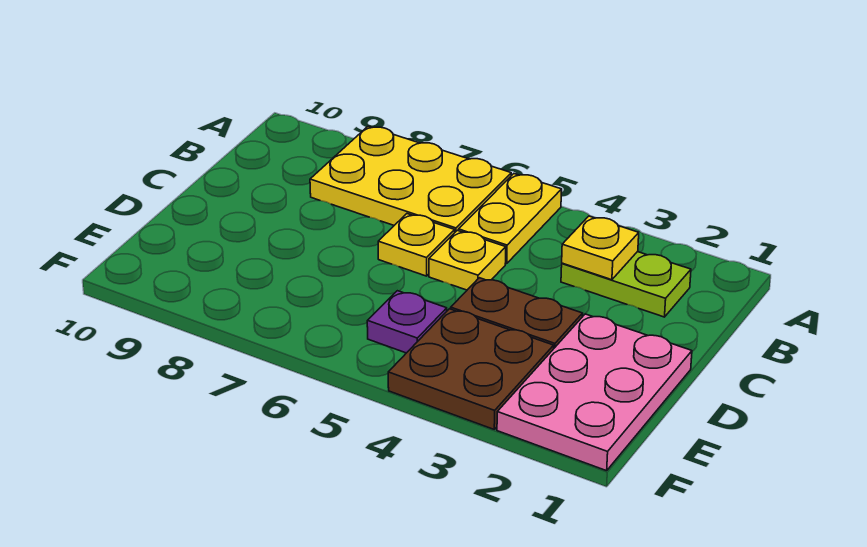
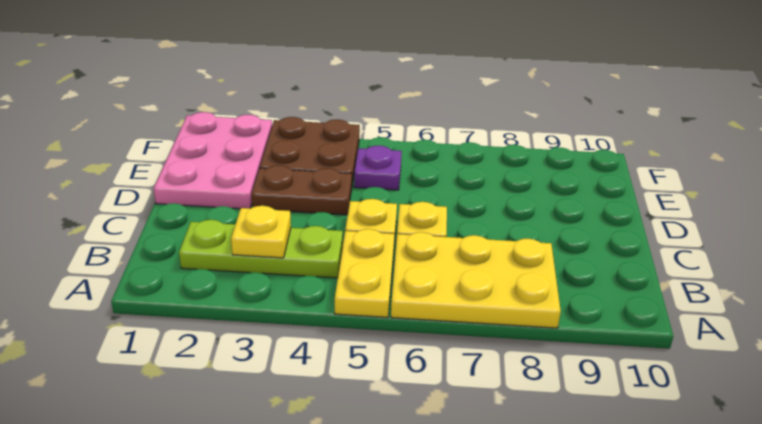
lime plate B2:B3 level 1 -> lime plate B2:B4 level 1

